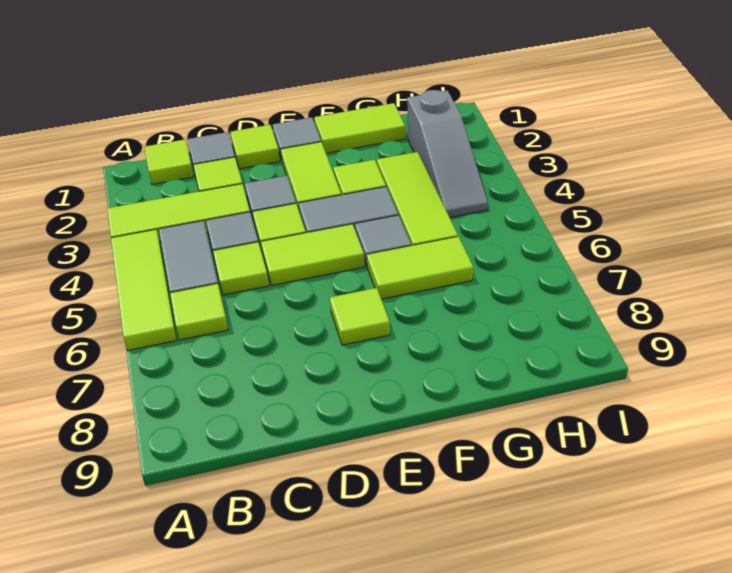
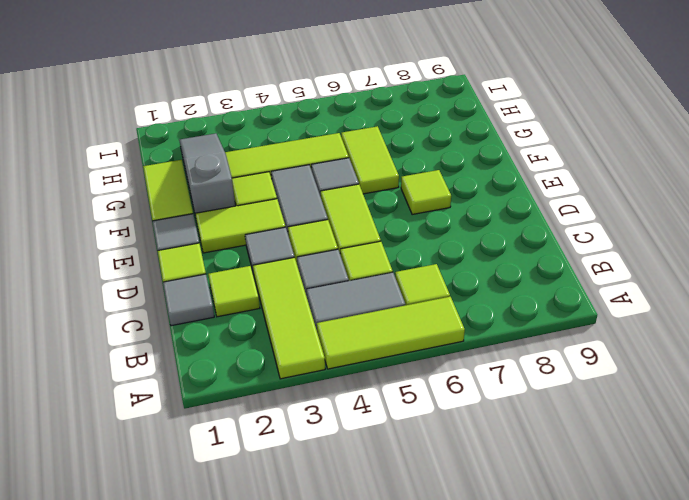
lime tile B1 level 1 -> none
grey slope H2:H4 level 1 top 2 -> grey slope F2:H2 level 1 top F

